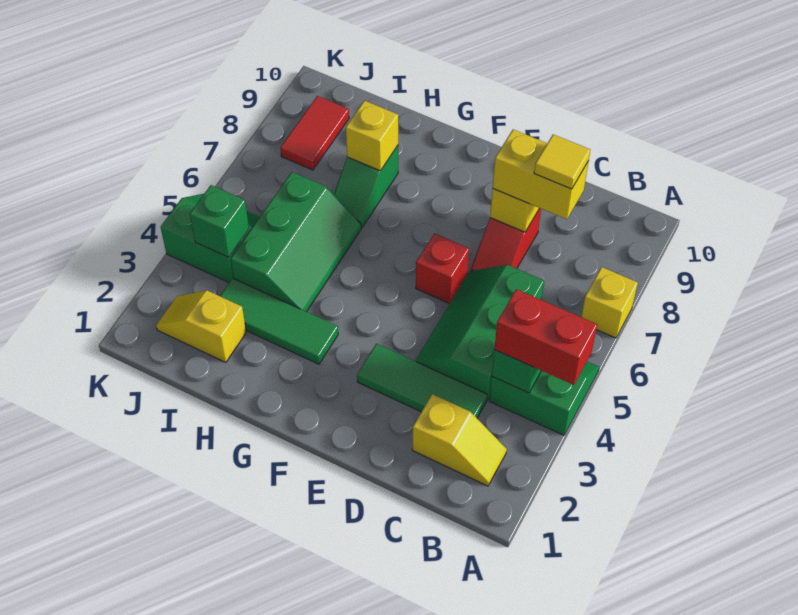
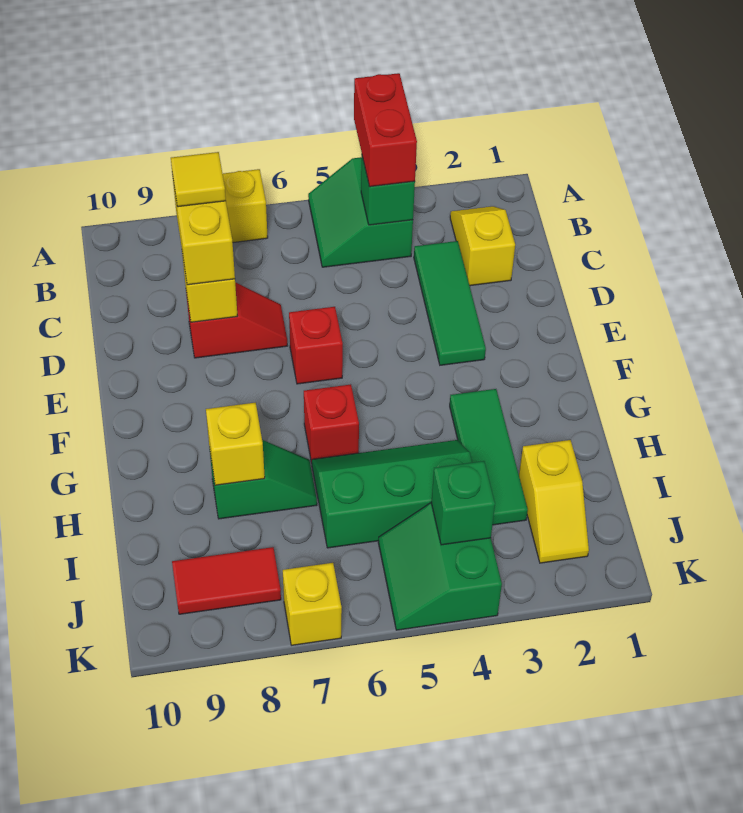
green slope C4:D6 level 1 top C -> none
none -> red brick G6 level 1
none -> yellow brick K7 level 1

